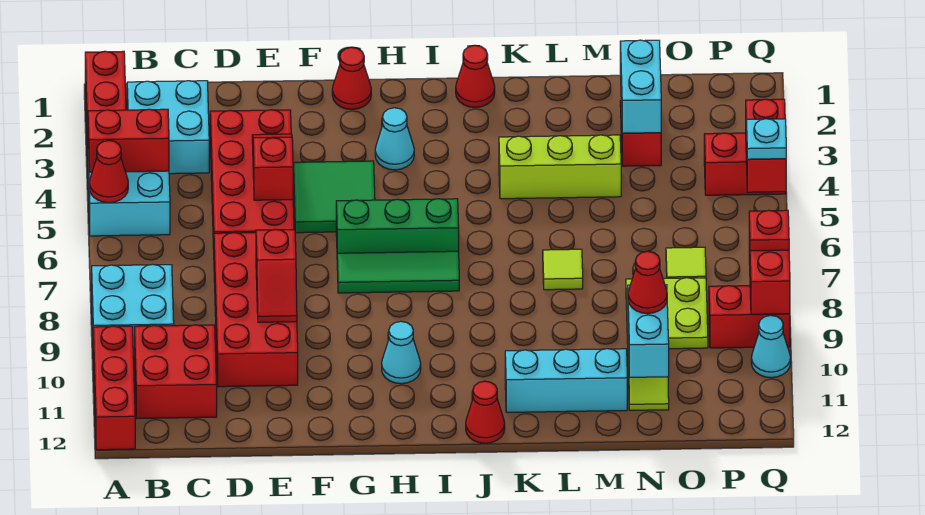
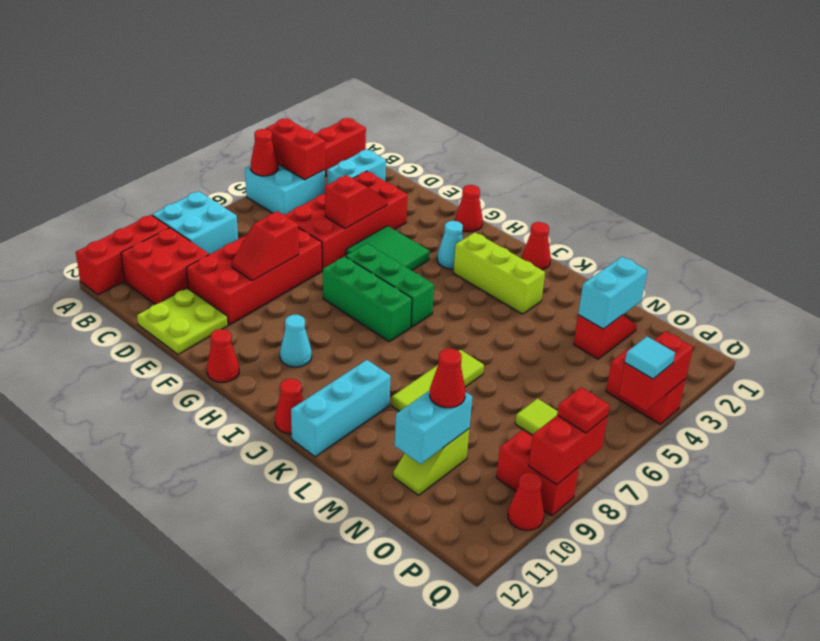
cyan brick B2:C3 level 1 -> cyan brick C2:C3 level 1
green tile G7:I7 level 1 -> green brick G7:I7 level 1
none -> red cone G12 level 1
lime brick K4:M4 level 1 -> lime brick I3:K3 level 1
cyan brick K11:M11 level 1 -> cyan brick K10:K12 level 1
lime tile L7 level 1 -> lime tile L7:L9 level 1
lime plate N8:O9 level 1 -> lime plate D11:E12 level 1
cyan plate Q5 level 3 -> cyan tile Q5 level 3
cyan cone Q10 level 1 -> red cone Q10 level 1

